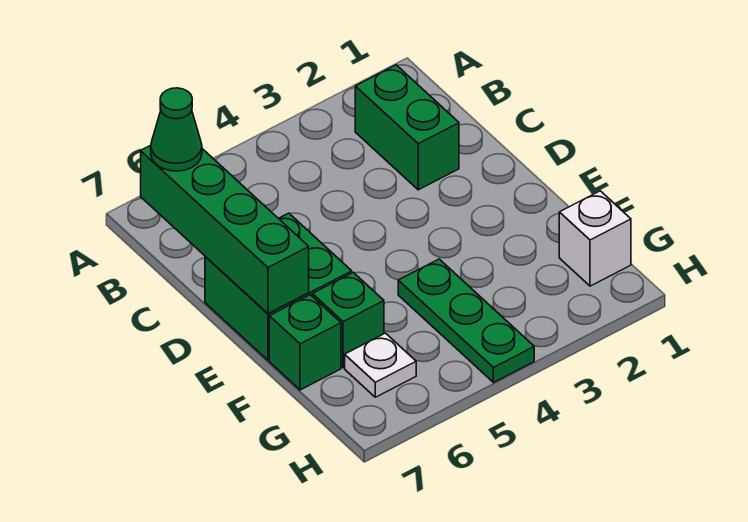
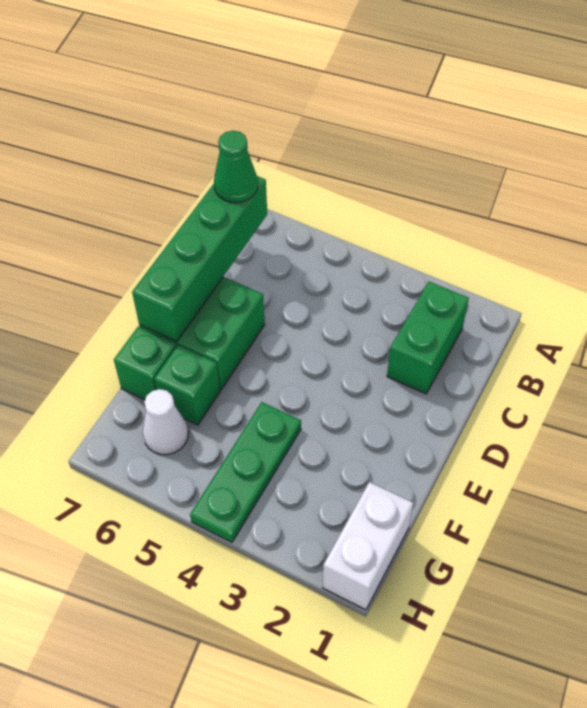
white brick G1 level 1 -> white brick G1:H1 level 1
white plate G6 level 1 -> white cone G6 level 1

